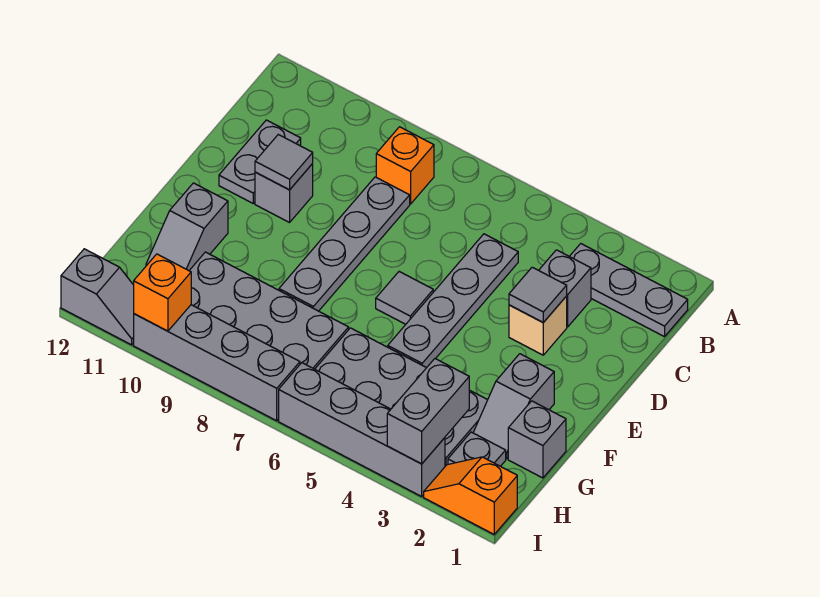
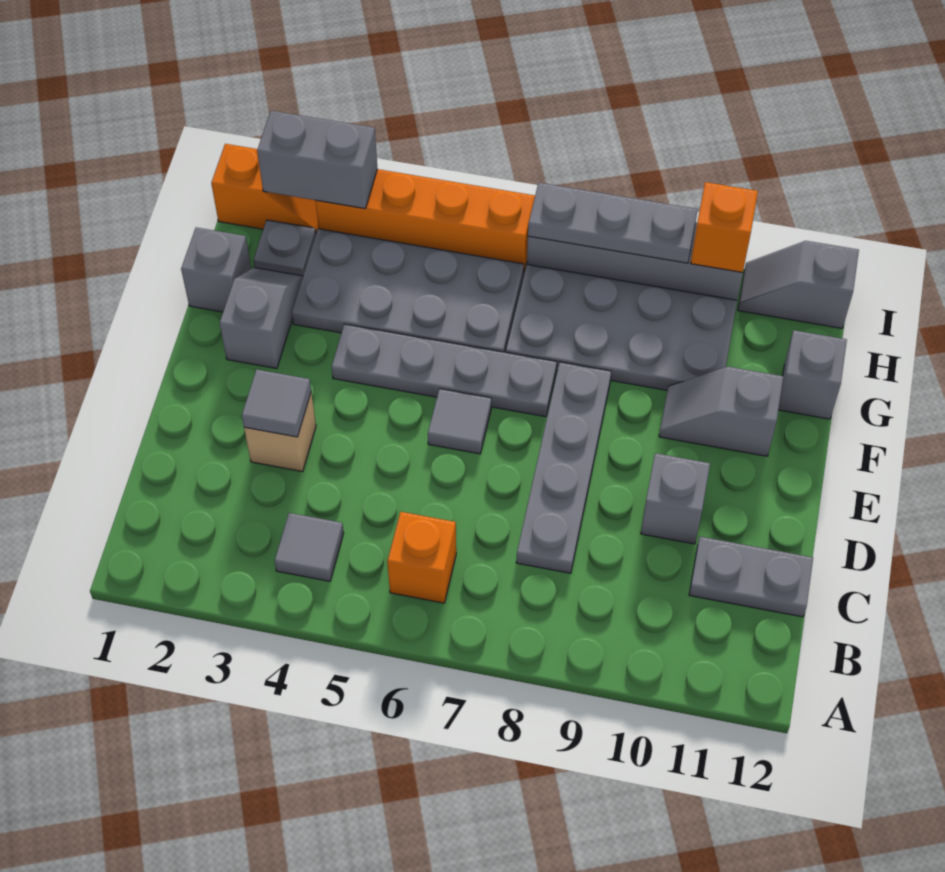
grey plate B1:B3 level 1 -> grey plate I7:I9 level 2
orange brick B8 level 1 -> orange brick B6 level 1
grey brick C3 level 1 -> grey brick G12 level 1
grey plate C5:F5 level 1 -> grey plate F4:F7 level 1
grey plate C11:D11 level 1 -> grey plate C11:C12 level 1
grey tile D10 level 2 -> grey tile B4 level 1
grey slope F11:G11 level 1 top F -> grey slope F10:F11 level 1 top 11
grey brick H3:I3 level 2 -> grey brick I2:I3 level 2
grey brick I3:I6 level 1 -> orange brick I3:I6 level 1

